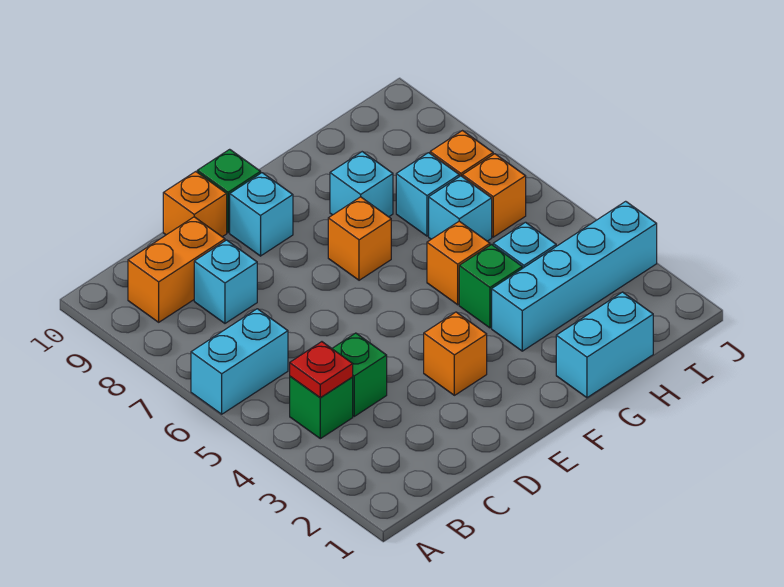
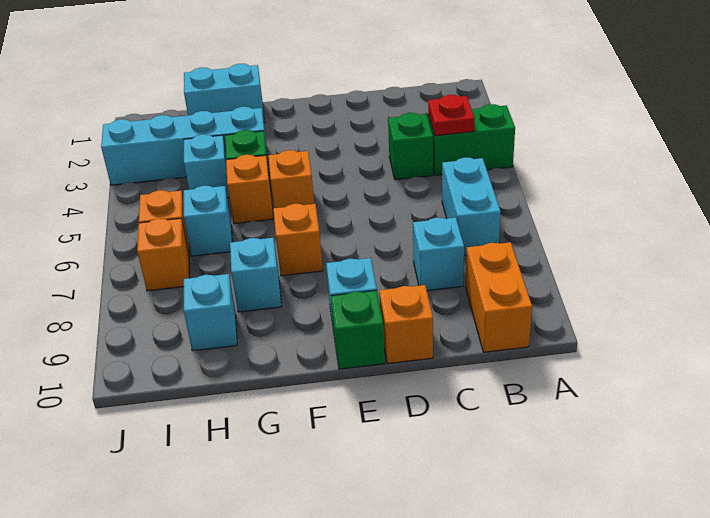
cyan brick A6:B6 level 1 -> cyan brick B6:B7 level 1
green brick B4 level 1 -> green brick A4:B4 level 1
orange brick B9:C9 level 1 -> orange brick B9:B10 level 1
orange brick E3 level 1 -> orange brick F5 level 1
cyan brick H7 level 1 -> cyan brick H9 level 1

